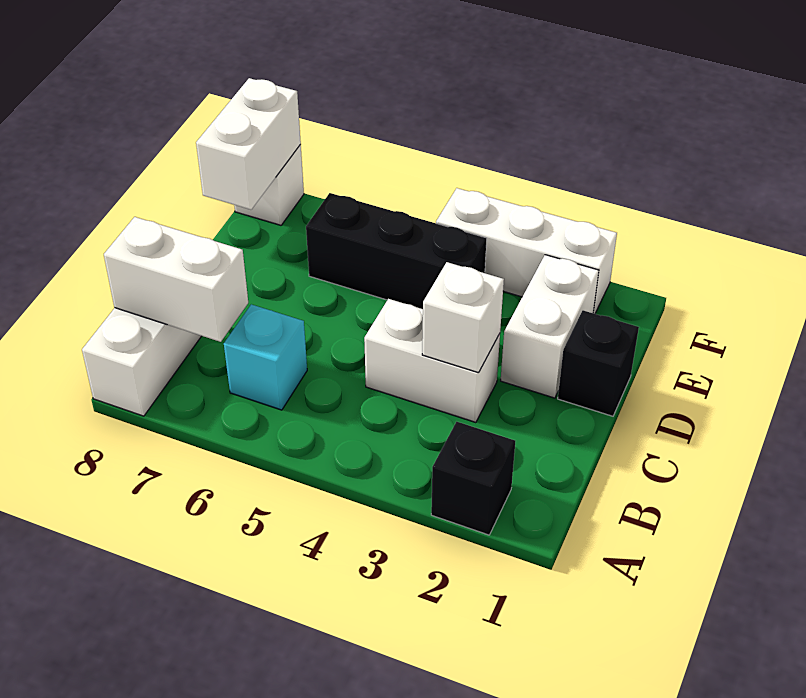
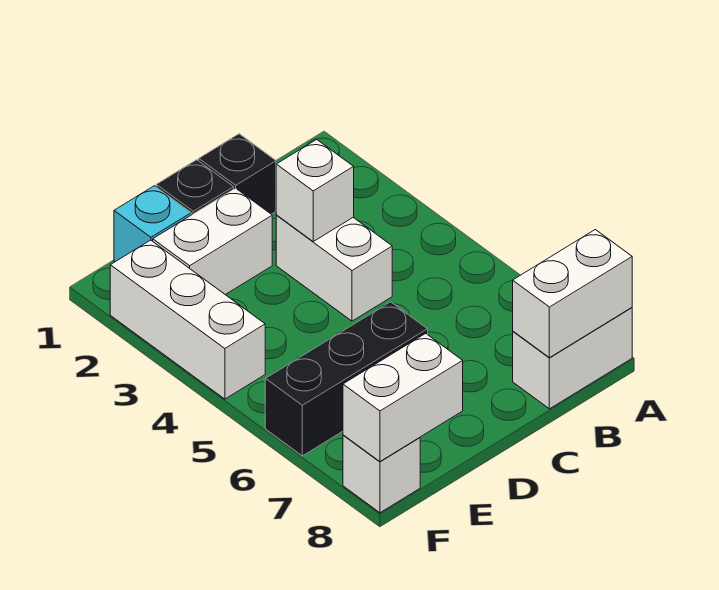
black brick A2 level 1 -> black brick C1 level 1
cyan brick B6 level 1 -> cyan brick E1 level 1
white brick B7:B8 level 2 -> white brick A8:B8 level 2
black brick E4:E6 level 1 -> black brick D6:F6 level 1

